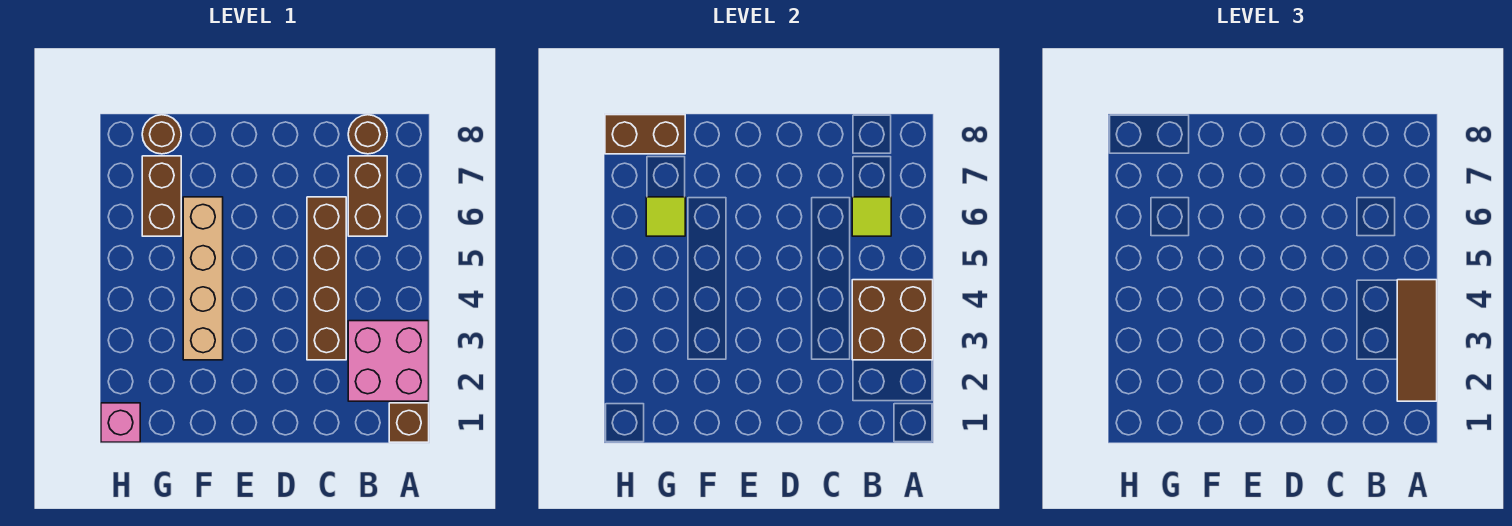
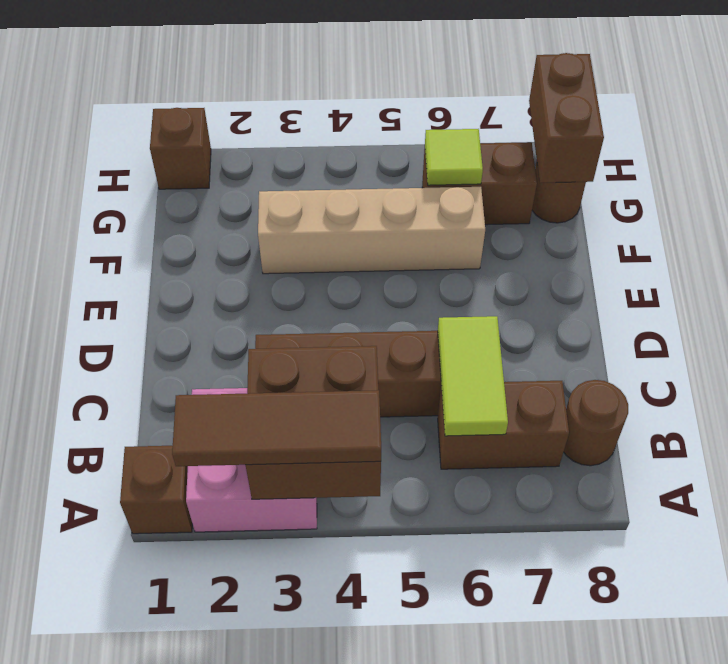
lime tile B6 level 2 -> lime tile B6:C6 level 2
pink brick H1 level 1 -> brown brick H1 level 1

